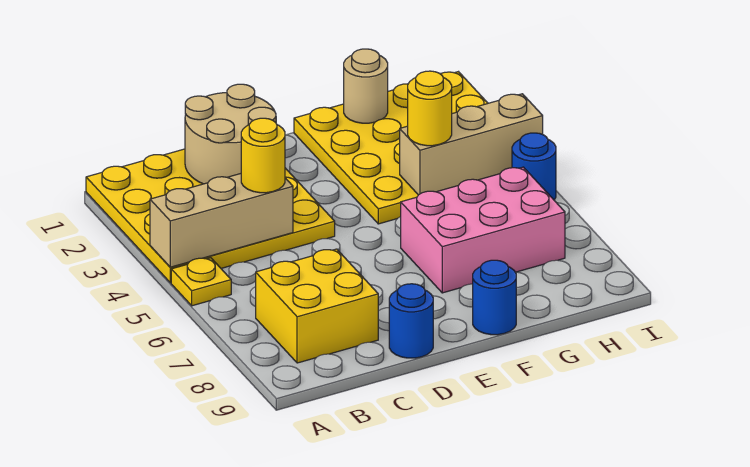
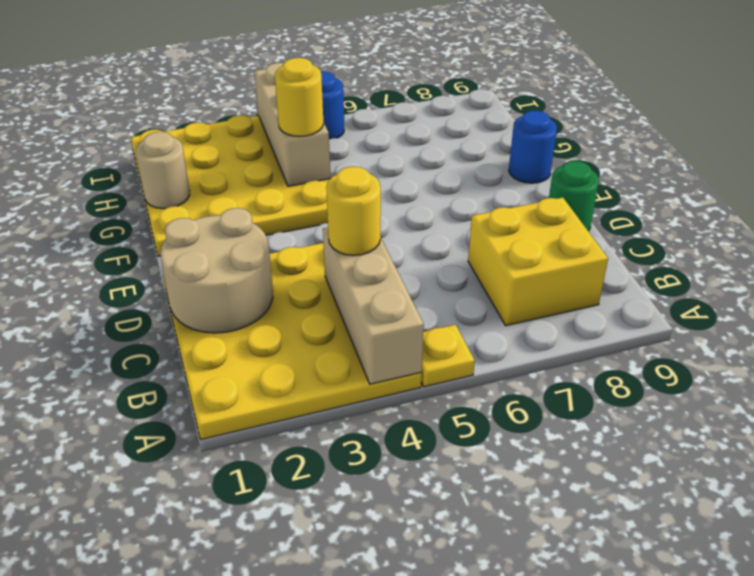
blue round brick D9 level 1 -> green round brick D9 level 1
pink brick F6:H7 level 1 -> none

